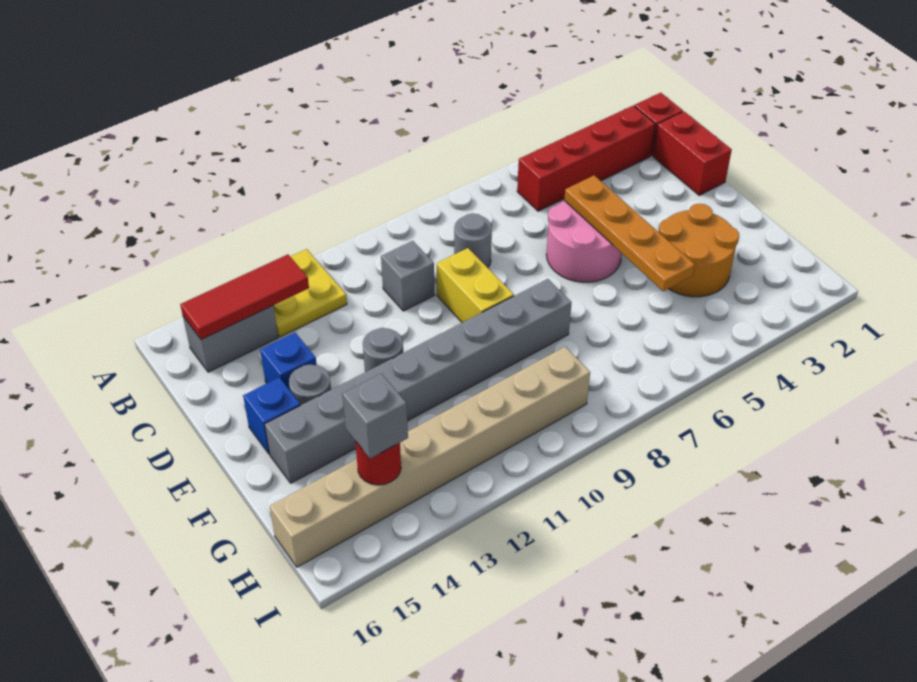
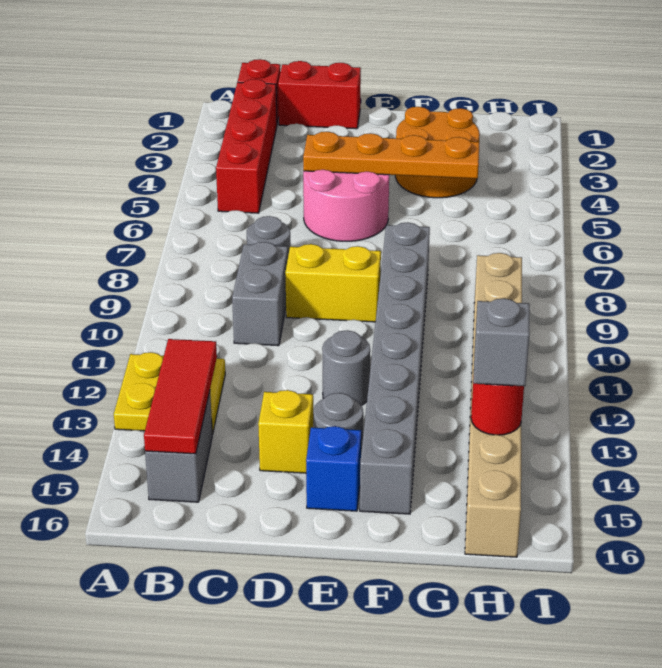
grey brick C10 level 1 -> grey brick C9:C10 level 1
blue brick D14 level 1 -> yellow brick D14 level 1

